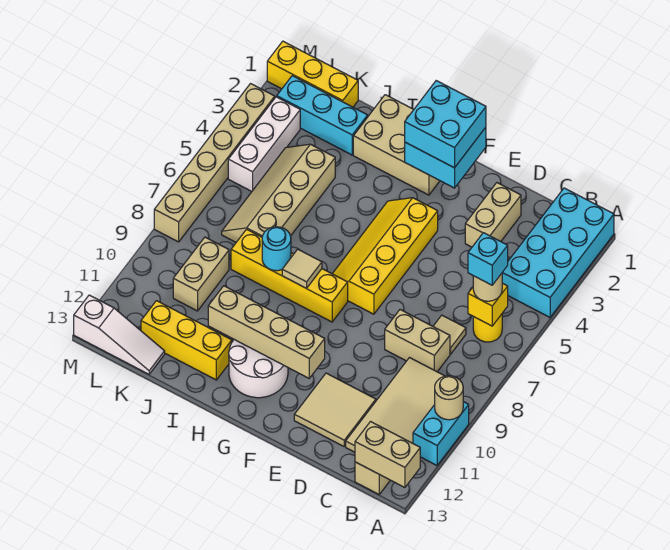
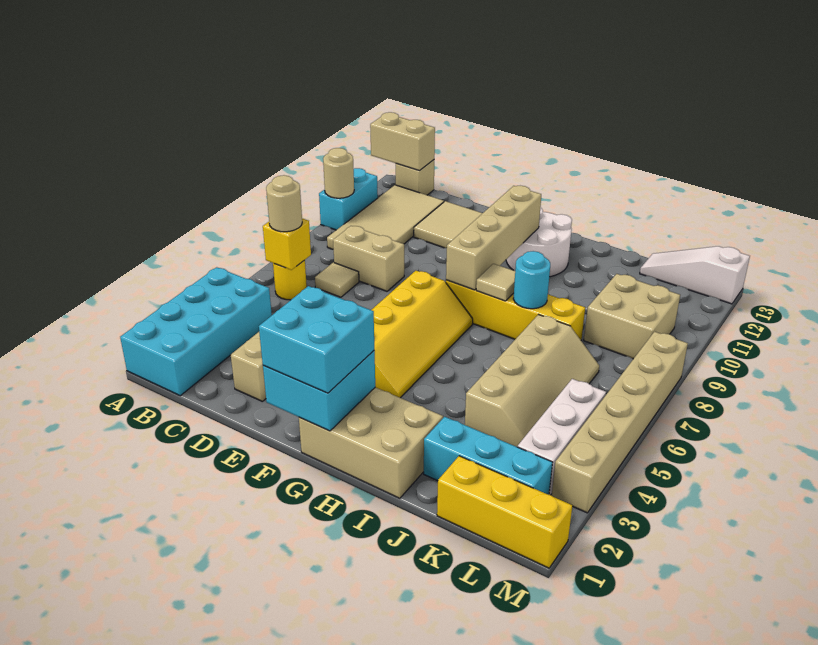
cyan brick B6 level 4 -> none
tan brick F11:I11 level 2 -> tan brick G8:G11 level 2
yellow brick I12:K12 level 1 -> none
tan brick K9:K10 level 1 -> tan brick K9:L10 level 1

